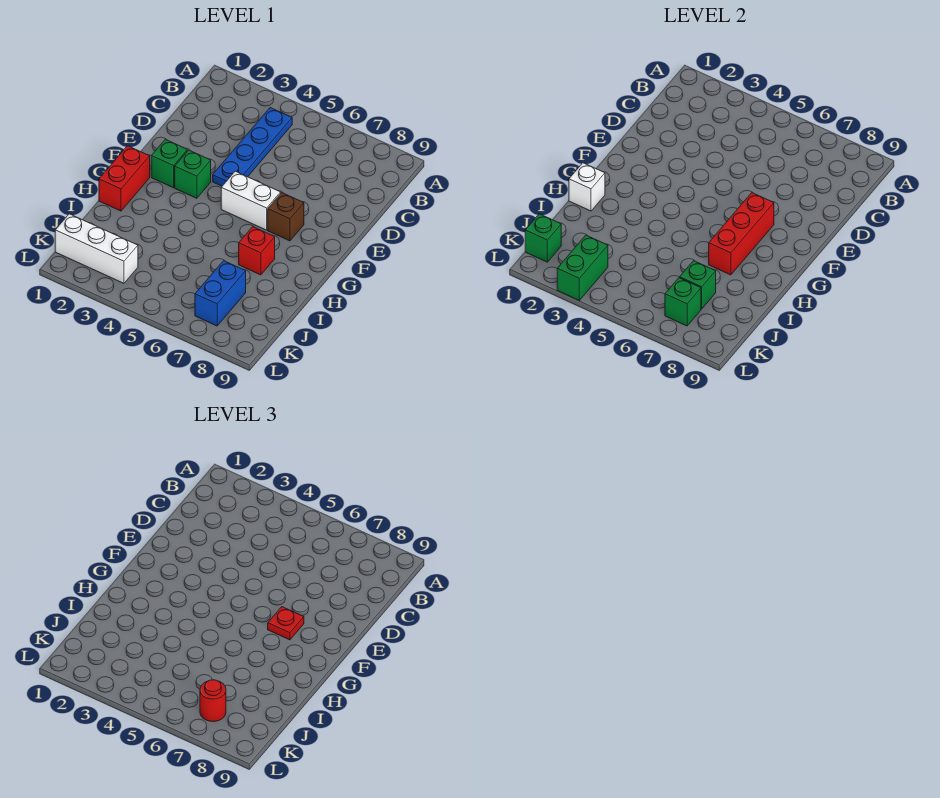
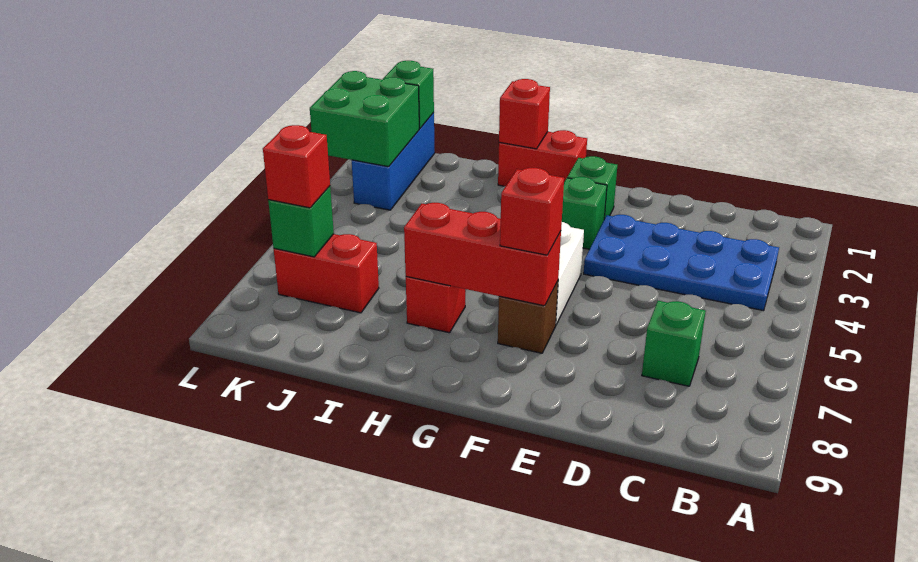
blue plate B4:E4 level 1 -> blue plate B3:E4 level 1
red plate F7 level 3 -> red brick F7 level 3
white brick H1 level 2 -> red brick H1 level 2
blue brick J7:K7 level 1 -> red brick J7:K7 level 1
green brick J7 level 2 -> green brick C7 level 1
white brick K1:K3 level 1 -> blue brick K1:K3 level 1
green brick K3:L3 level 2 -> green brick K2:L3 level 2
red round brick K7 level 3 -> red brick K7 level 3

